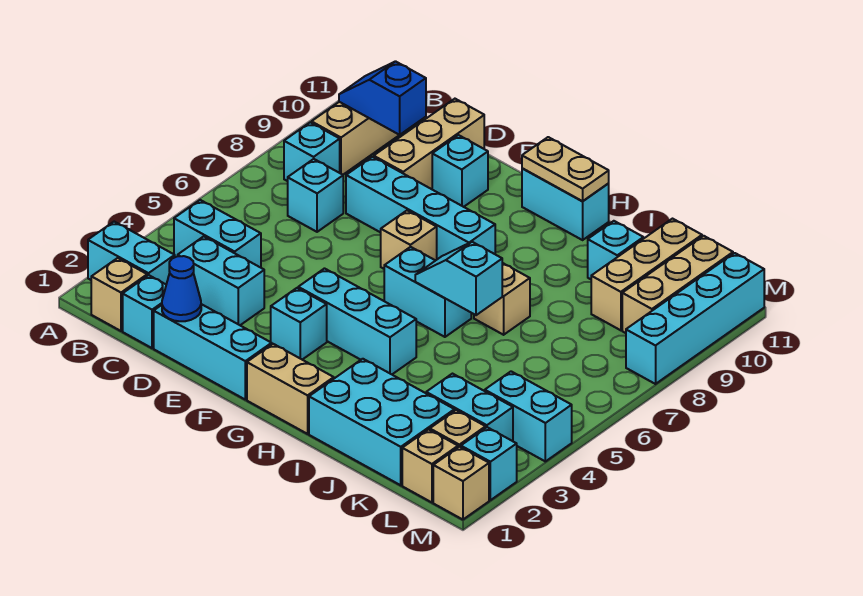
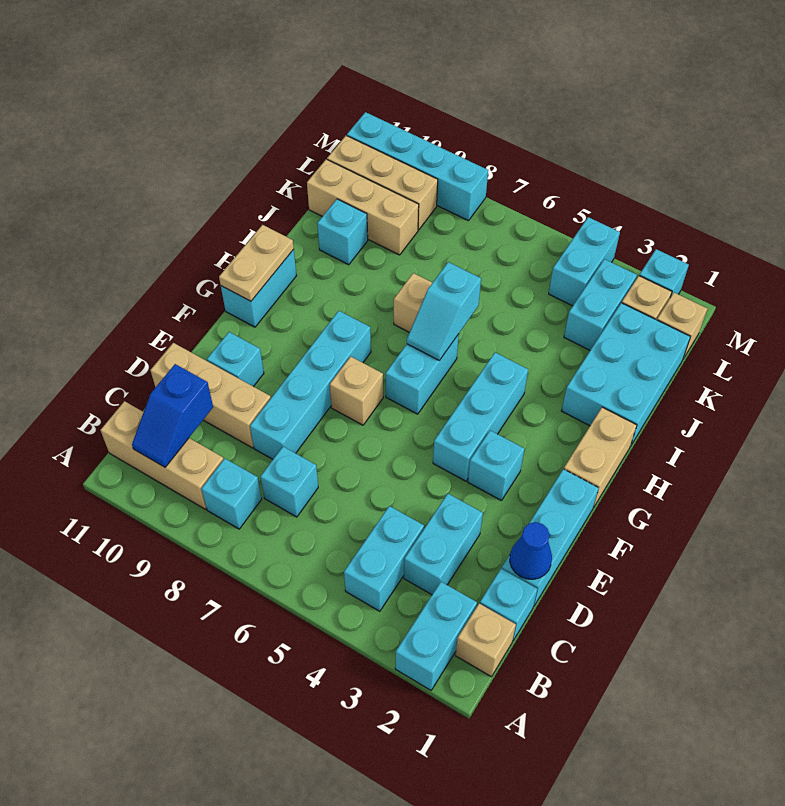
tan brick M1 level 1 -> none

